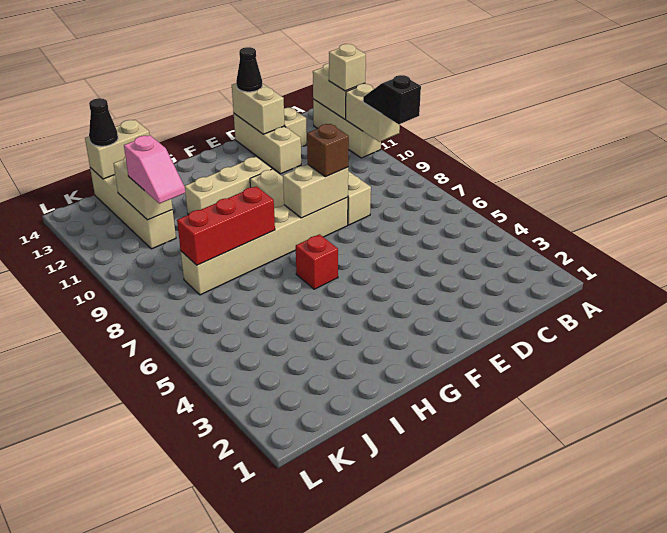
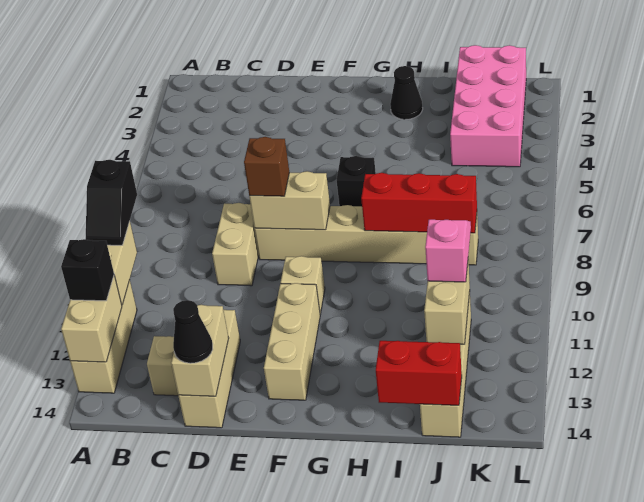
tan brick A12 level 3 -> black brick A12 level 3
tan brick F11:H11 level 1 -> tan brick F11:F13 level 1
red brick G6 level 1 -> black brick G6 level 1
tan brick I14:J14 level 2 -> red brick I14:J14 level 2
none -> pink brick J1:K4 level 1
black cone J14 level 3 -> black cone H2 level 1

